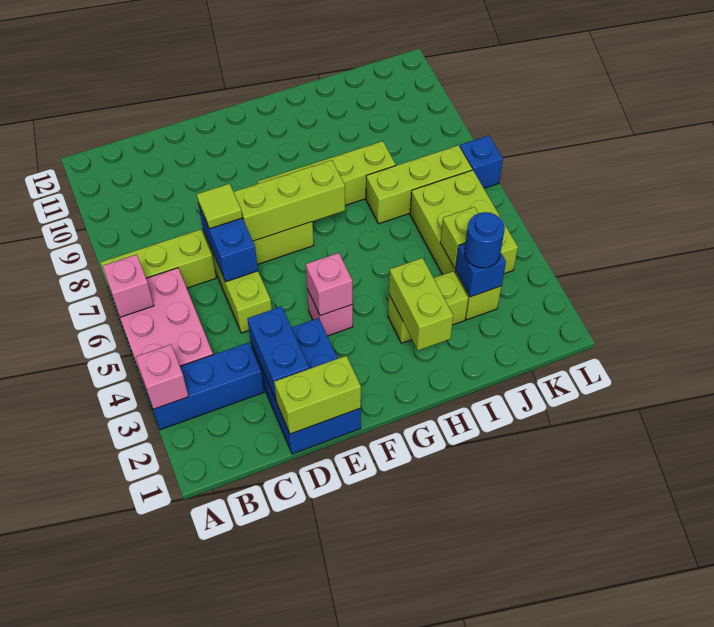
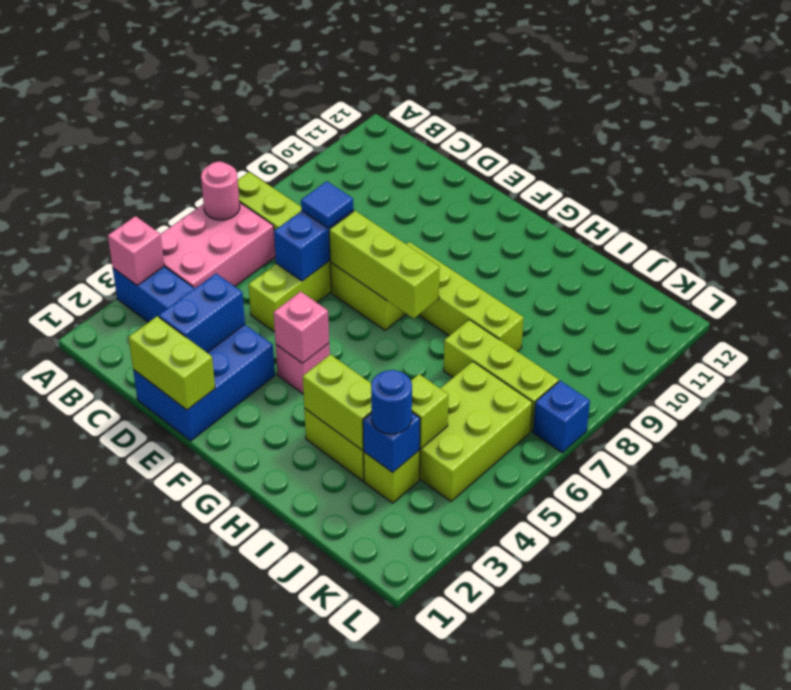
pink brick A6 level 2 -> pink round brick A6 level 2
lime tile D7 level 3 -> blue tile D7 level 3
lime brick H2:H3 level 2 -> lime brick H3:I3 level 2

